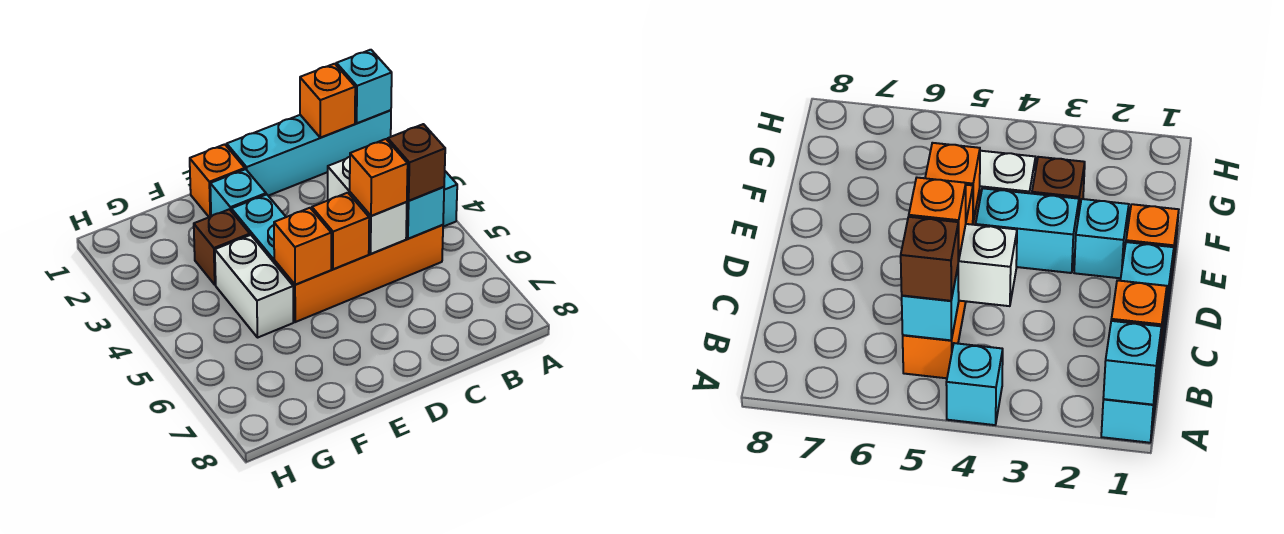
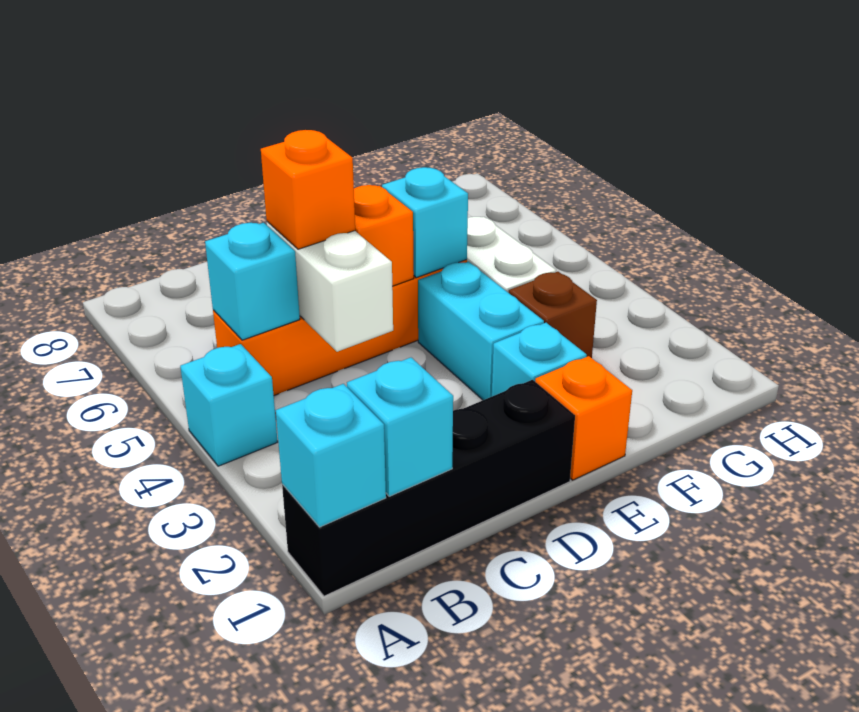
cyan brick A1:D1 level 1 -> black brick A1:D1 level 1
orange brick B1 level 2 -> cyan brick B1 level 2
brown brick B5 level 3 -> none
orange brick E5 level 2 -> cyan brick E5 level 2

